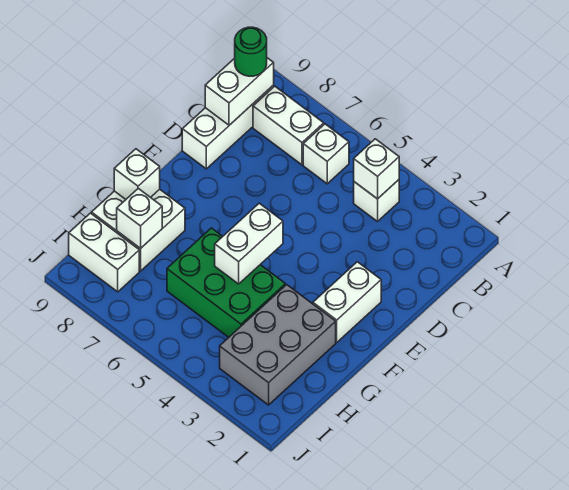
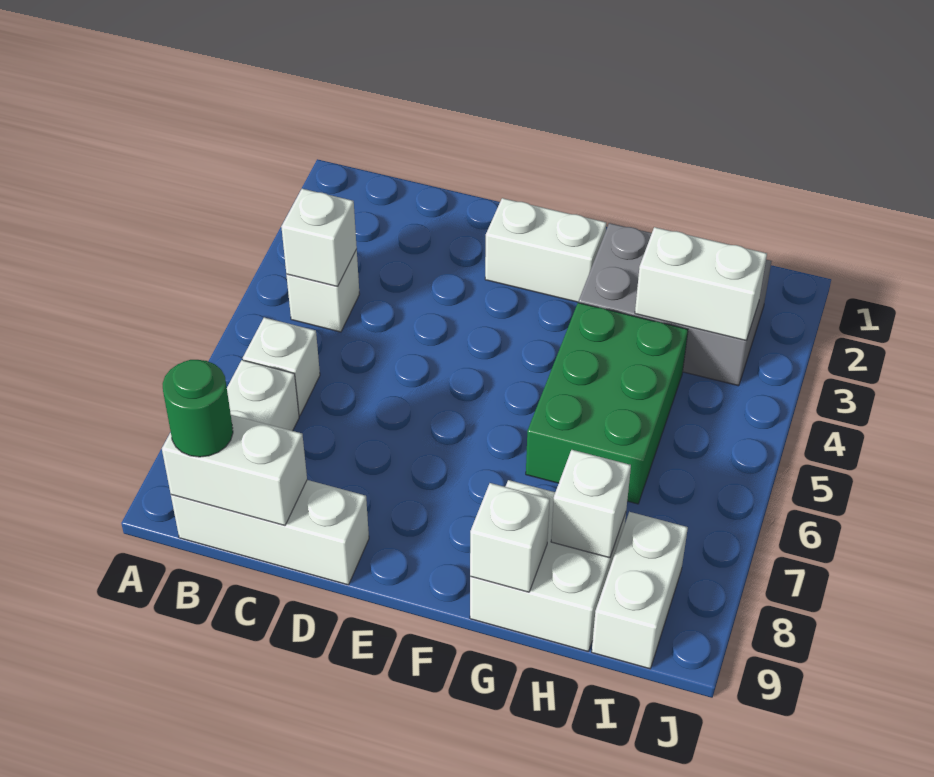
white brick F5:G5 level 2 -> white brick H3:I3 level 2

